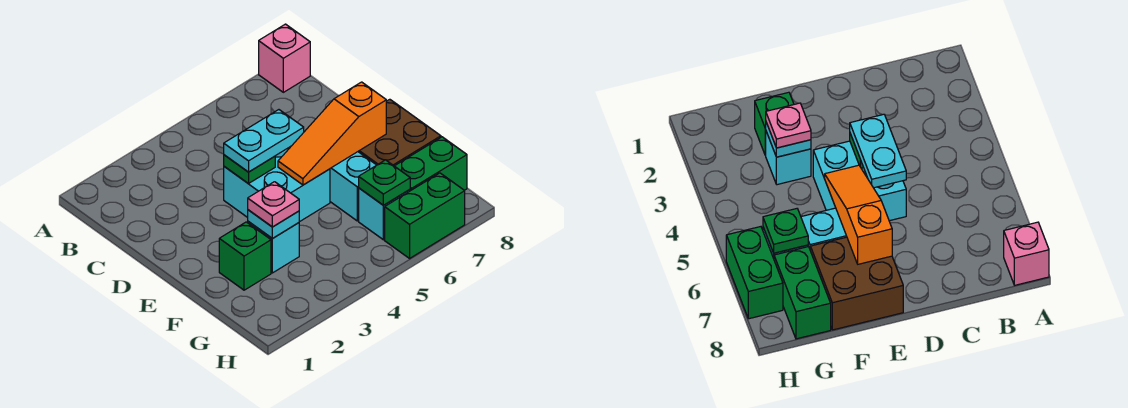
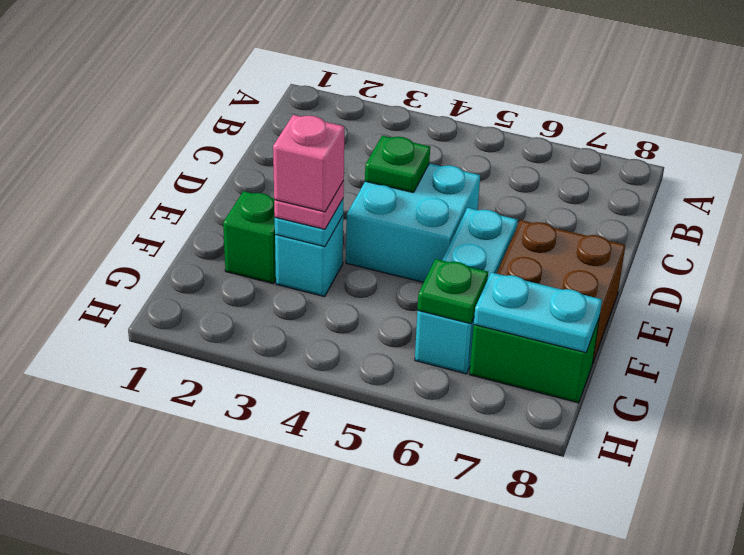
pink brick A8 level 1 -> pink brick F3 level 4
cyan plate D4:D5 level 3 -> cyan plate G7:G8 level 2
orange slope E5:E7 level 2 top 7 -> none
green brick H6:H7 level 1 -> none

